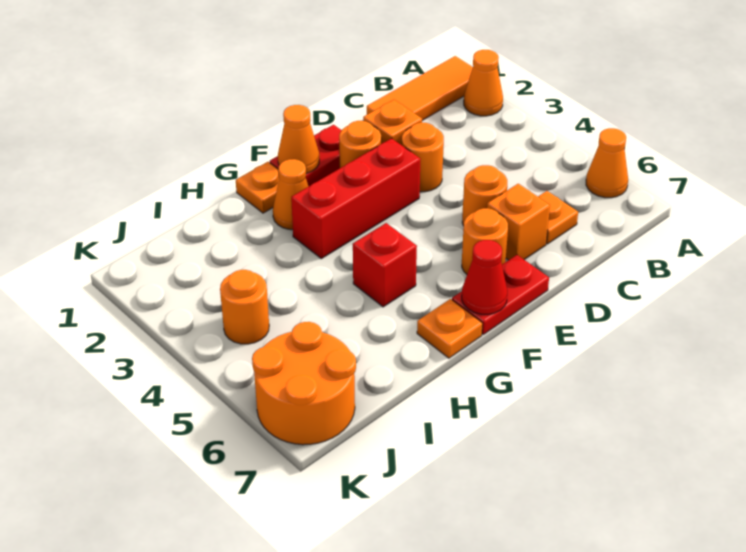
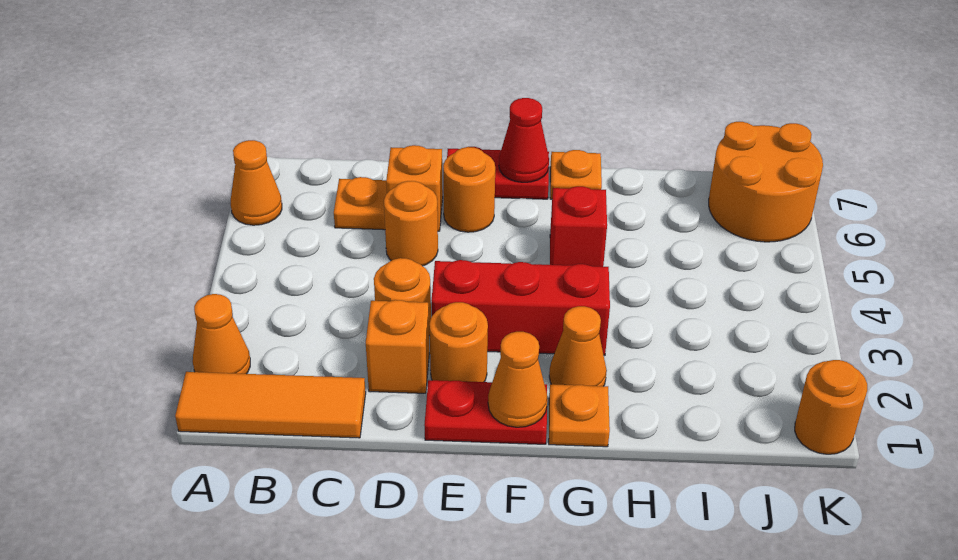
orange round brick J4 level 1 -> orange round brick K1 level 1

